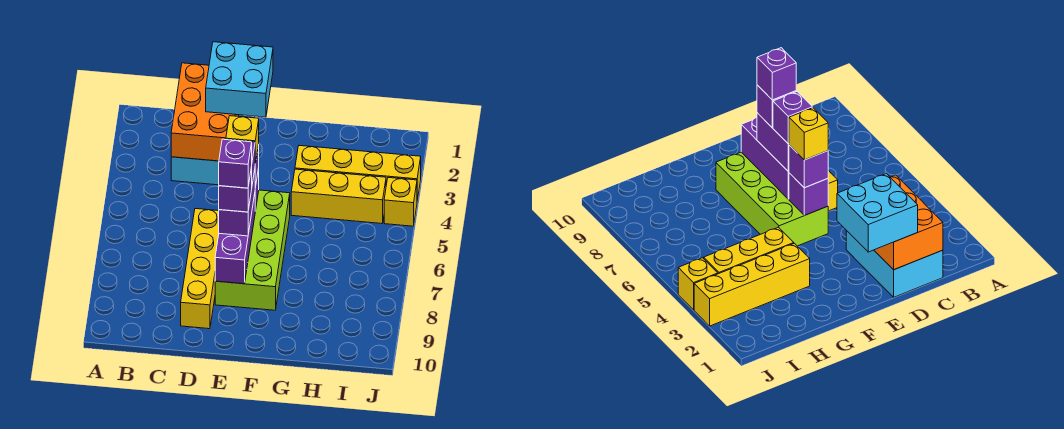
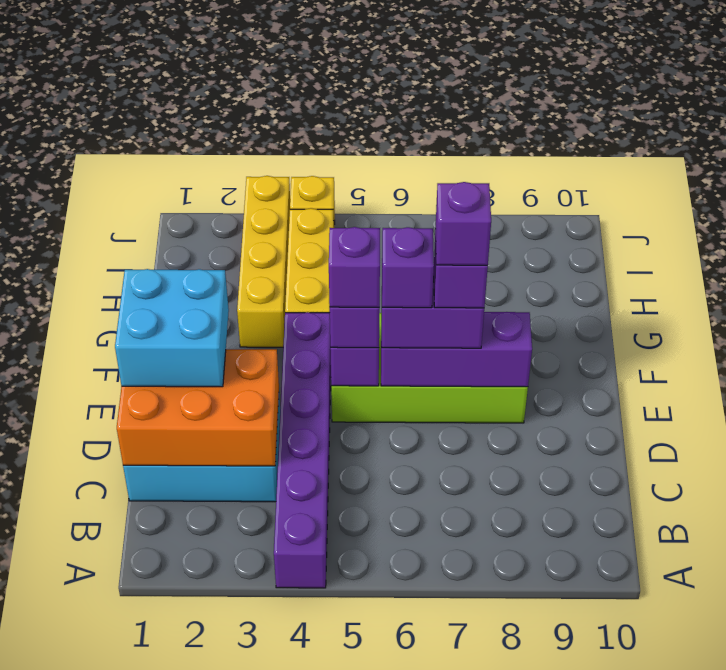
none -> purple brick A4:F4 level 1
yellow brick D6:D9 level 1 -> none
yellow brick E5 level 4 -> purple brick E5 level 4

